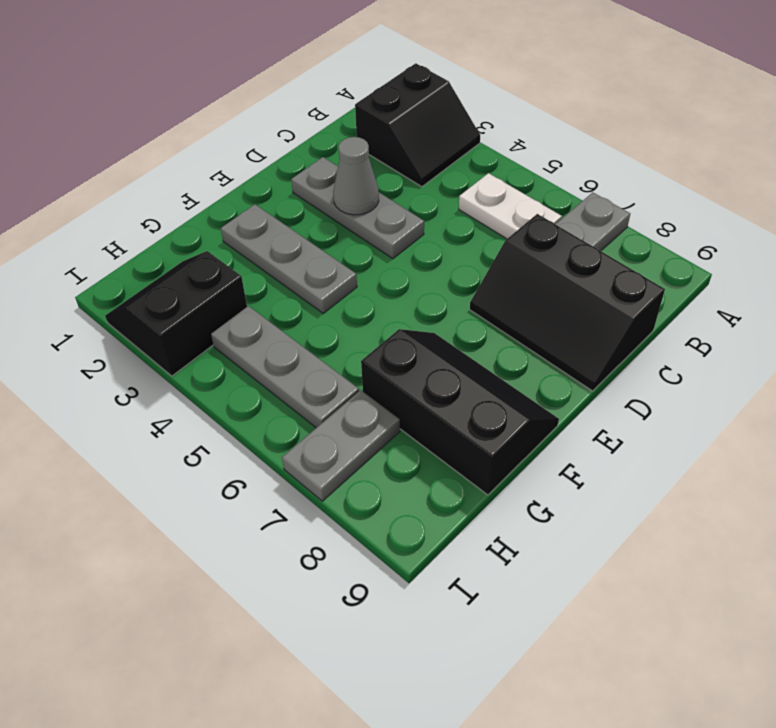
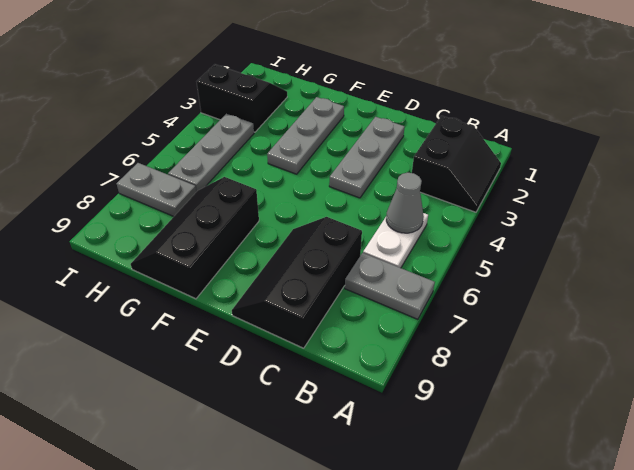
black slope A2:B3 level 1 top 2 -> black slope A2:B3 level 1 top B
grey cone D3 level 2 -> grey cone B5 level 2
black slope F7:G9 level 1 top G -> black slope F7:G9 level 1 top F

